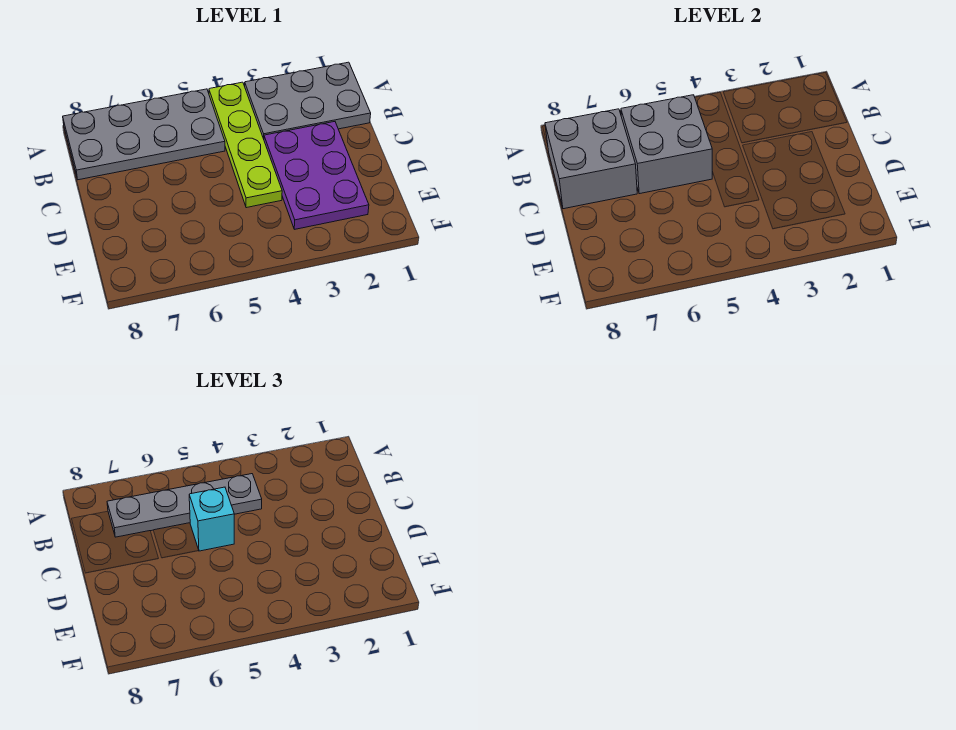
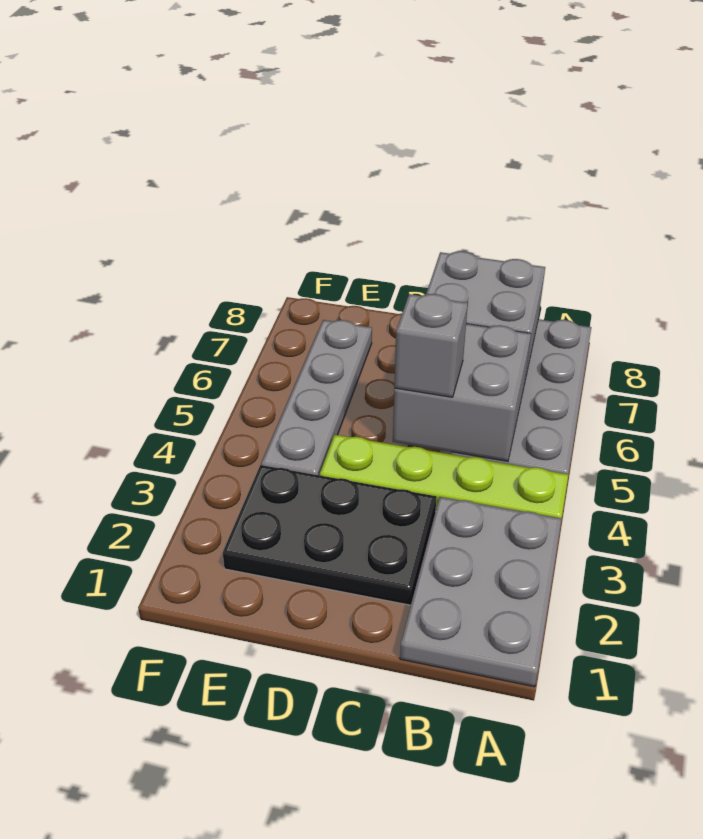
grey plate B4:B7 level 3 -> grey plate E4:E7 level 1
purple plate C2:E3 level 1 -> black plate C2:E3 level 1
cyan brick C5 level 3 -> grey brick C5 level 3

